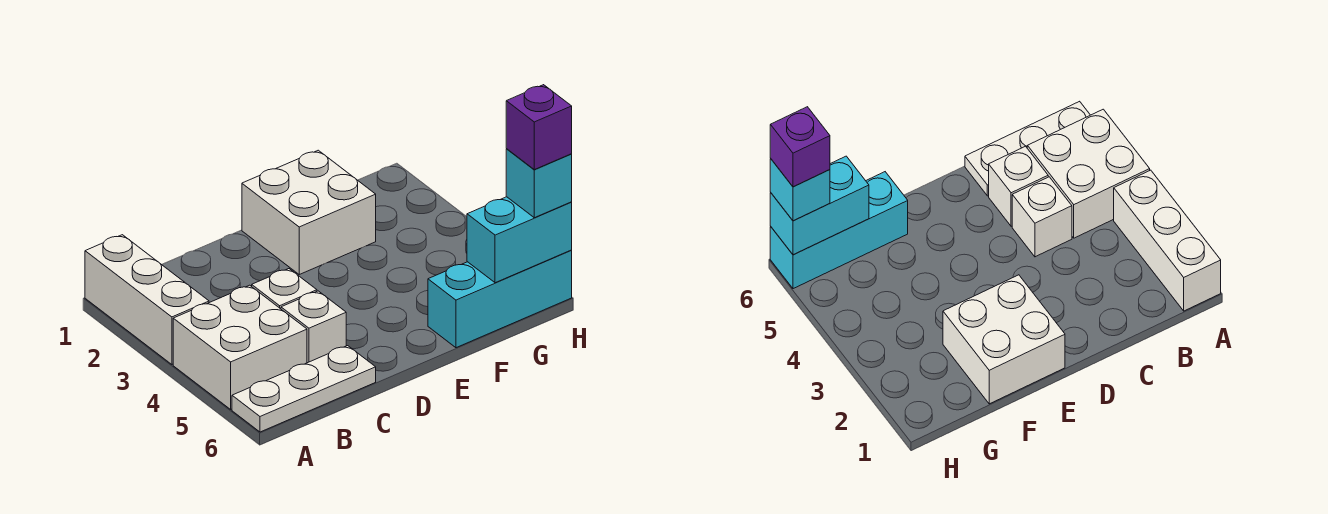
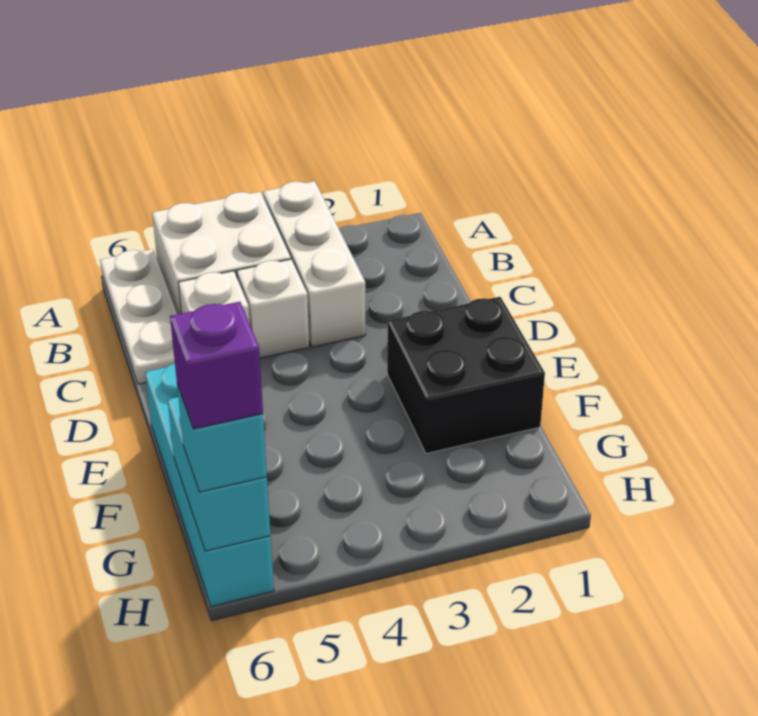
white brick A1:A3 level 1 -> white brick A3:C3 level 1
white brick E1:F2 level 1 -> black brick E1:F2 level 1
cyan brick F6:H6 level 1 -> cyan brick E6:H6 level 1

